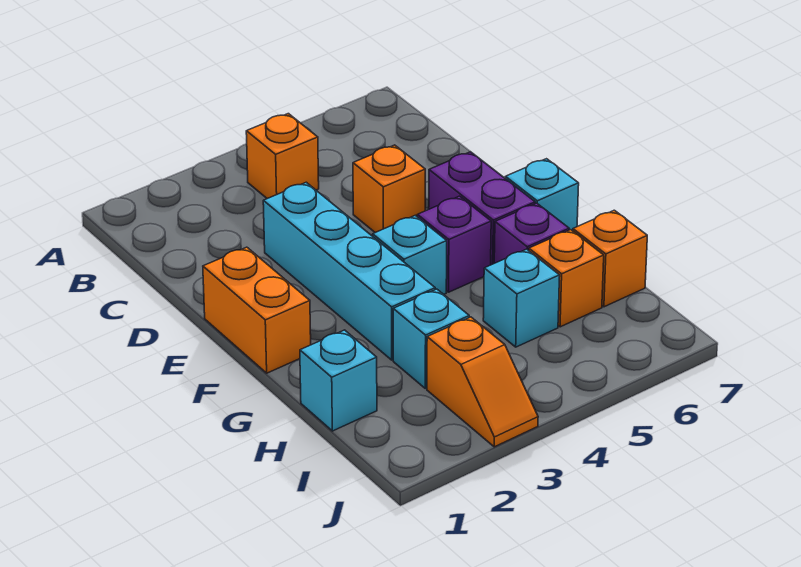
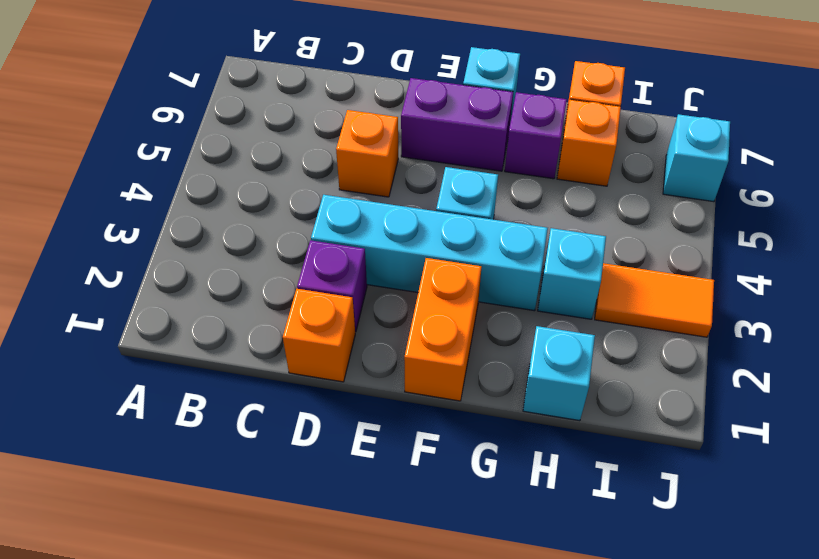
orange brick B4 level 1 -> orange brick D1 level 1
orange brick E1:F1 level 1 -> orange brick F1:F2 level 1
purple brick F5 level 1 -> purple brick D2 level 1
cyan brick H5 level 1 -> cyan brick J6 level 1
orange slope I3:J3 level 1 top I -> orange tile I3:J3 level 1

